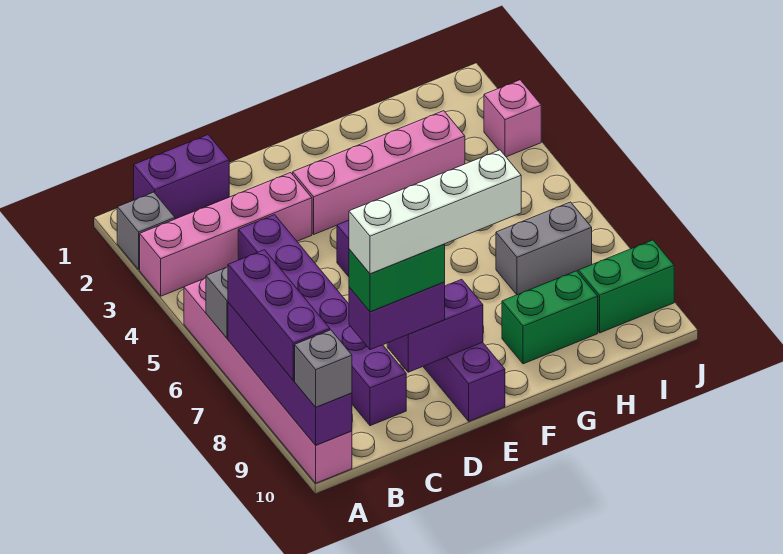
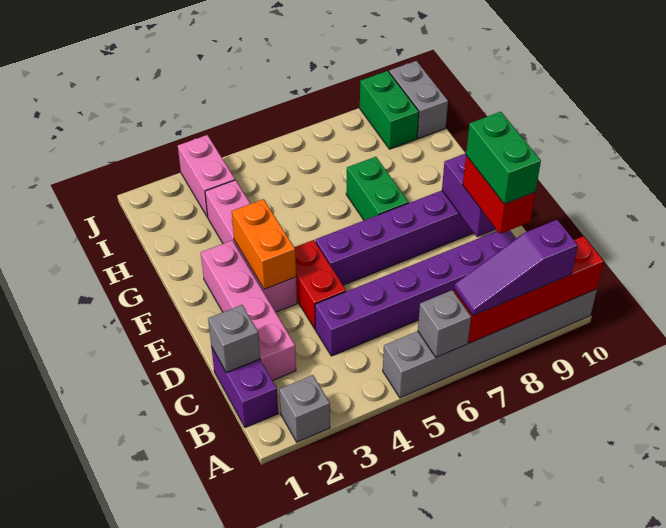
pink brick A3:D3 level 1 -> pink brick C2:F2 level 1
pink brick A5:A10 level 1 -> grey brick A5:A10 level 1
purple brick A7:A10 level 2 -> red brick A7:A10 level 2
purple brick A7:A9 level 3 -> purple slope A7:A9 level 3 top 9
grey brick A10 level 3 -> grey brick C1 level 2
purple brick C9:D9 level 3 -> red brick C9:D9 level 3
white brick C9:F9 level 5 -> none
none -> red brick D4:E4 level 1
none -> orange brick E3:F3 level 2
green brick G9:H9 level 1 -> green brick F7:G7 level 1
grey brick H7:I7 level 1 -> grey brick I10:J10 level 1
pink brick J3 level 1 -> pink brick I3:J3 level 1

